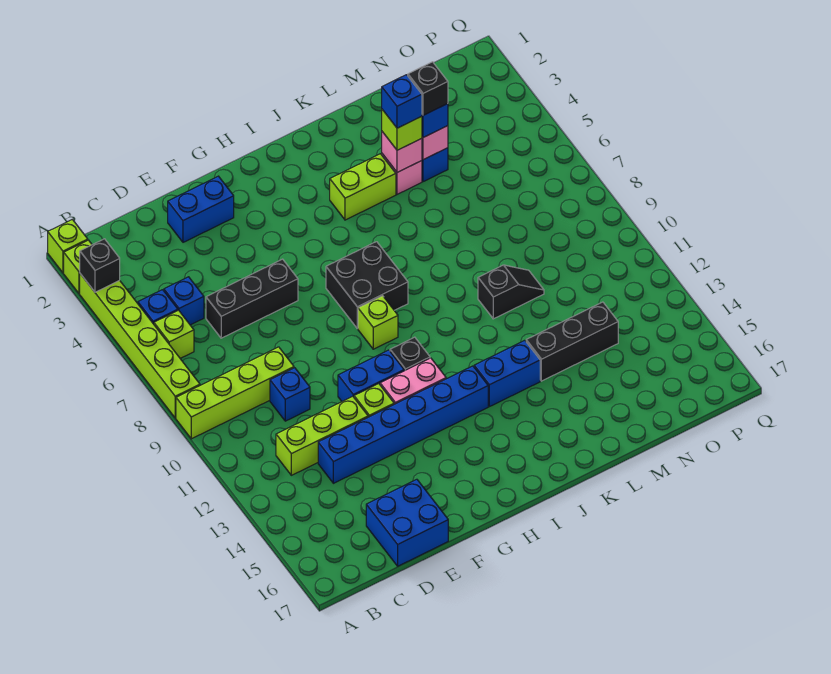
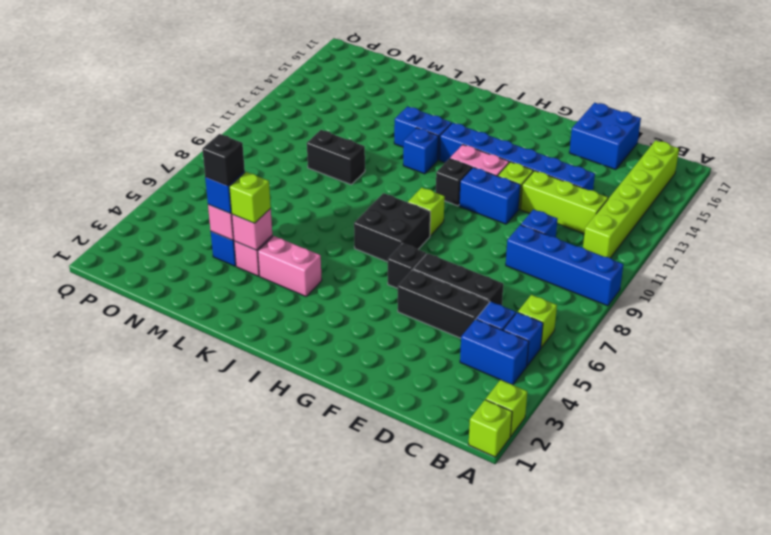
lime brick A3:A8 level 1 -> lime brick B11:B16 level 1
black brick A3 level 2 -> black brick G6 level 1
lime brick A9:D9 level 1 -> blue brick A9:D9 level 1
blue brick E2:F2 level 1 -> blue brick B4:C4 level 1
lime brick J4:K4 level 1 -> pink brick J4:K4 level 1
blue brick L4 level 4 -> blue brick J12 level 1
black slope L10:M10 level 1 top L -> black brick L10:M10 level 1
black brick L13:N13 level 1 -> black brick D5:F5 level 1

